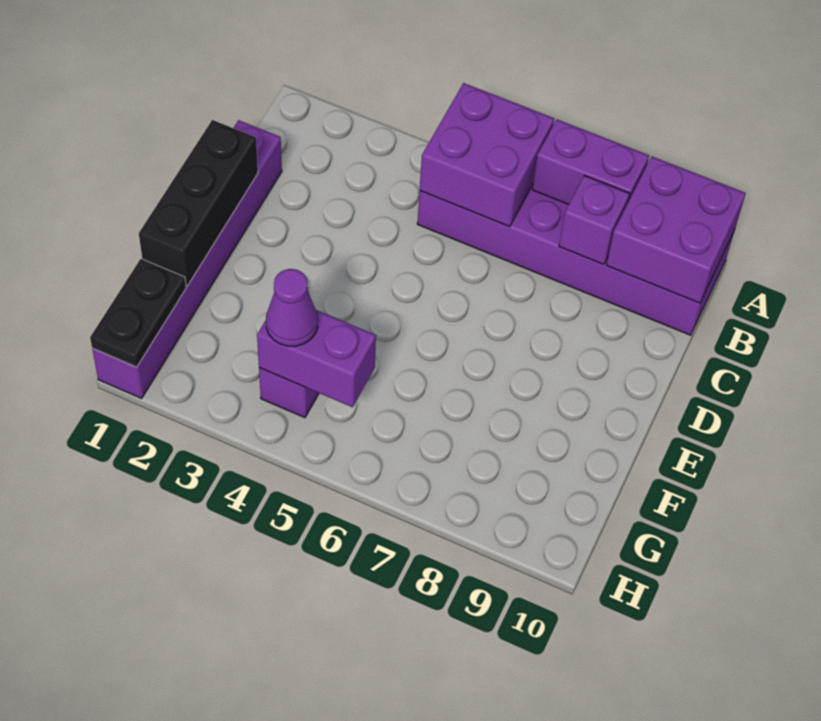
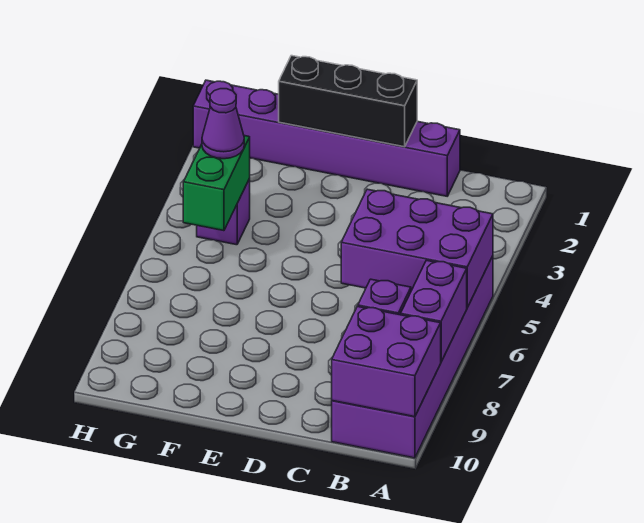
purple brick A5:B6 level 2 -> purple brick A5:C6 level 2
black plate G1:H1 level 2 -> none
purple brick G4:G5 level 2 -> green brick G4:G5 level 2

